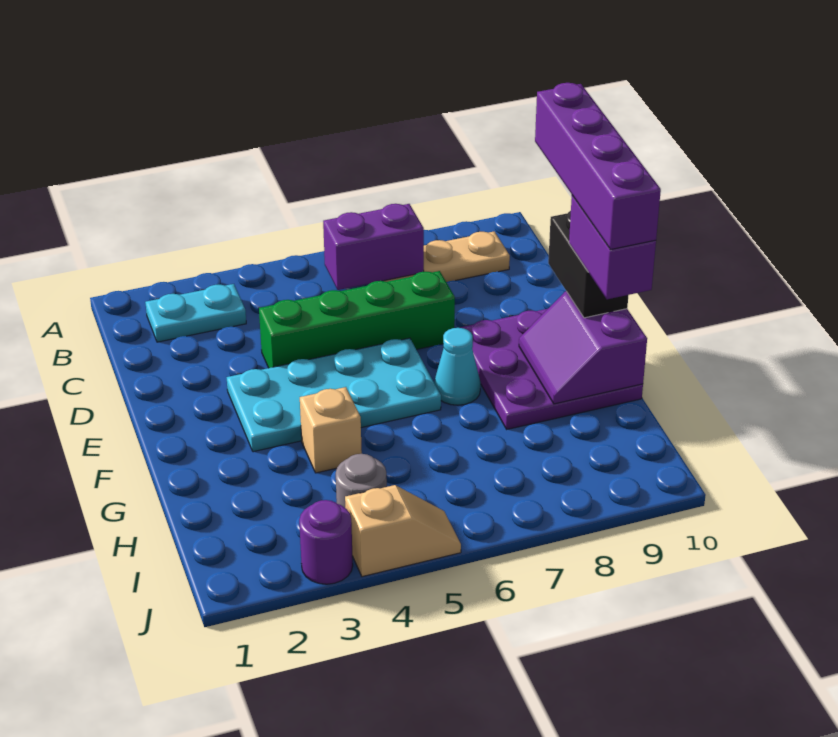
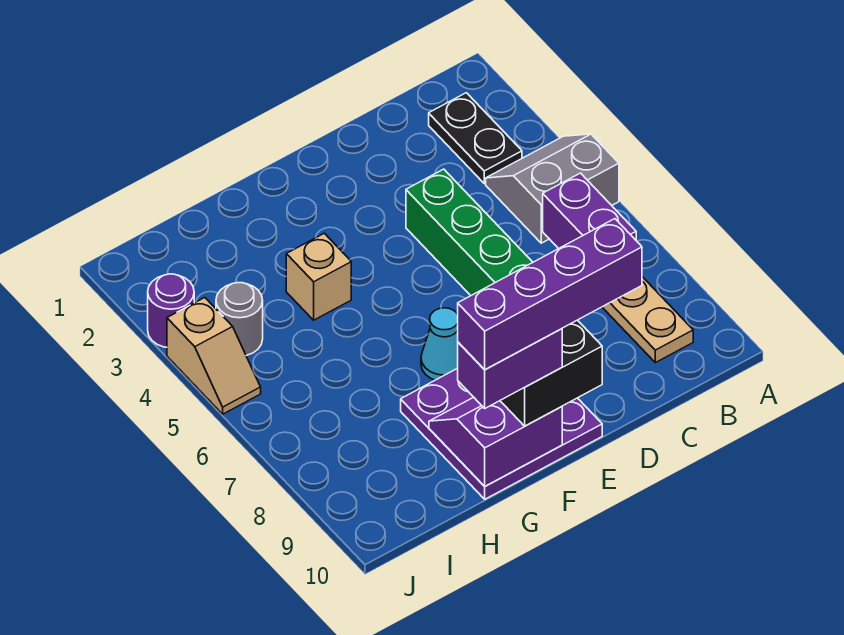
none -> grey slope A4:B5 level 1 top 5
cyan plate B2:B3 level 1 -> black plate B2:B3 level 1
cyan plate E3:F6 level 1 -> none

